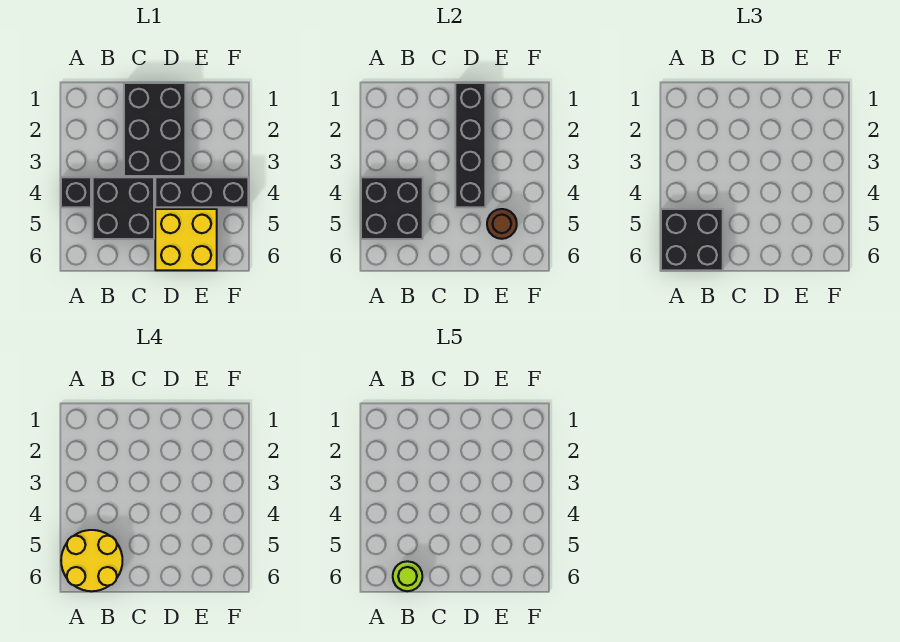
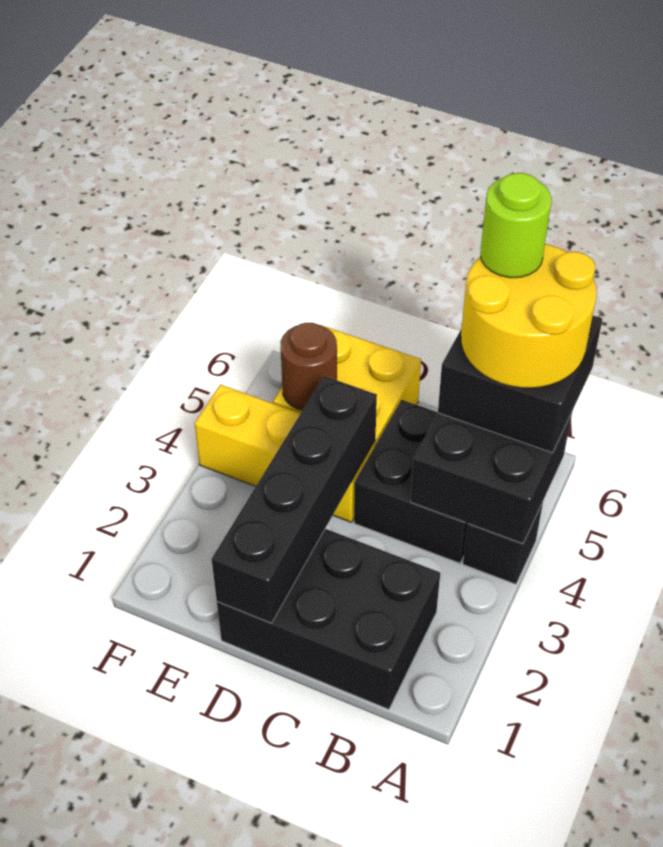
black brick C1:D3 level 1 -> black brick B1:D2 level 1
black brick D4:F4 level 1 -> yellow brick D4:F4 level 1

